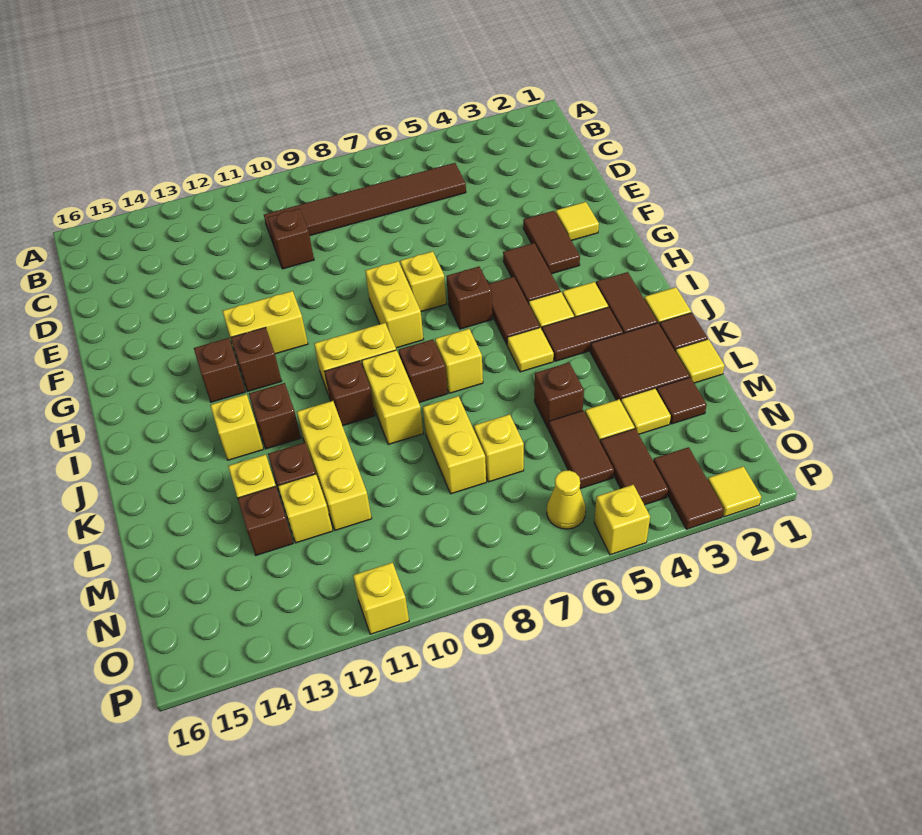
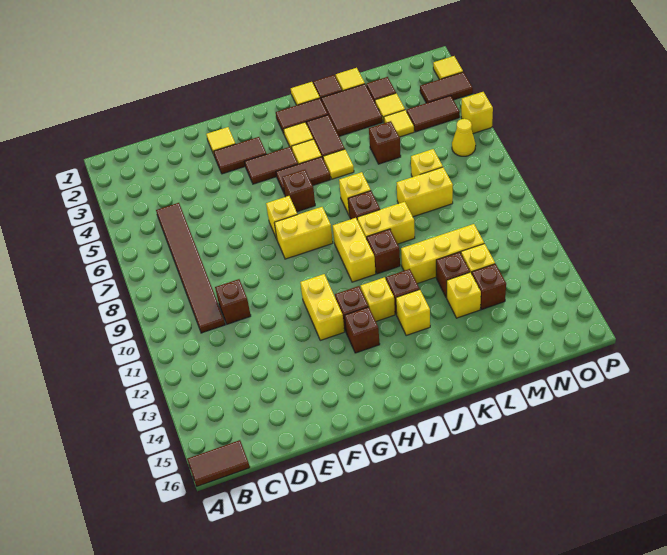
brown tile M5:N5 level 1 -> brown tile A16:B16 level 1
yellow brick P11 level 1 -> yellow brick I12 level 1

